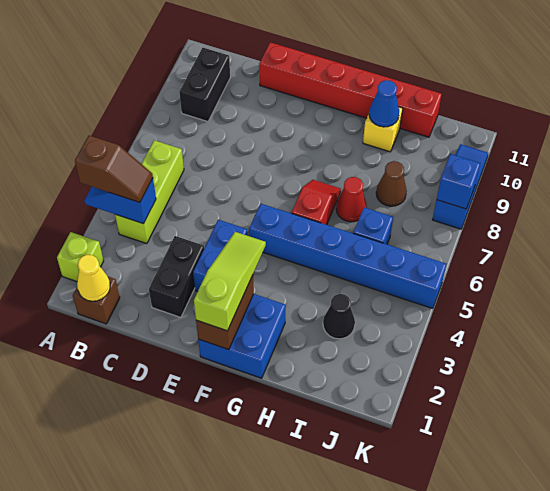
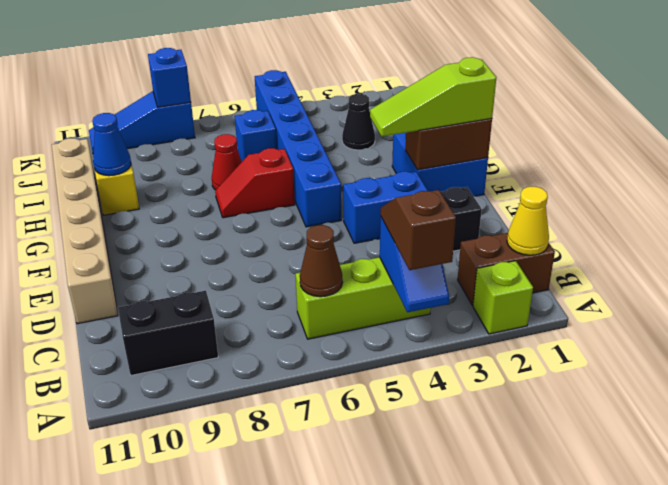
brown brick B1 level 1 -> brown brick B1:B2 level 1
red brick D11:I11 level 1 -> tan brick D11:I11 level 1
brown cone I8 level 1 -> brown cone B6 level 2

